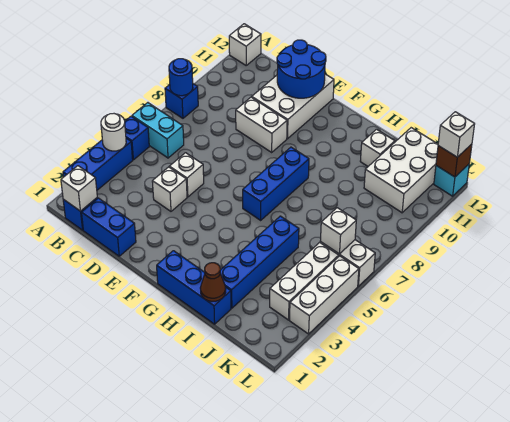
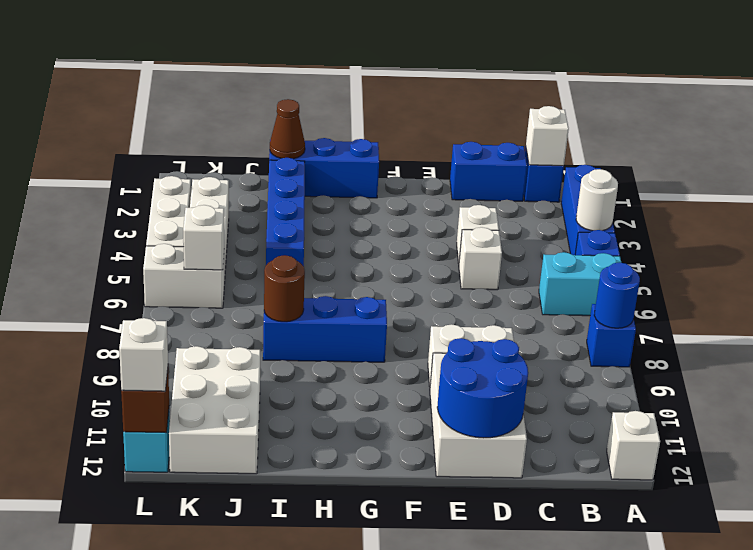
blue brick G6:G8 level 1 -> blue brick G8:I8 level 1
none -> brown round brick I8 level 2
white brick I11 level 1 -> none

